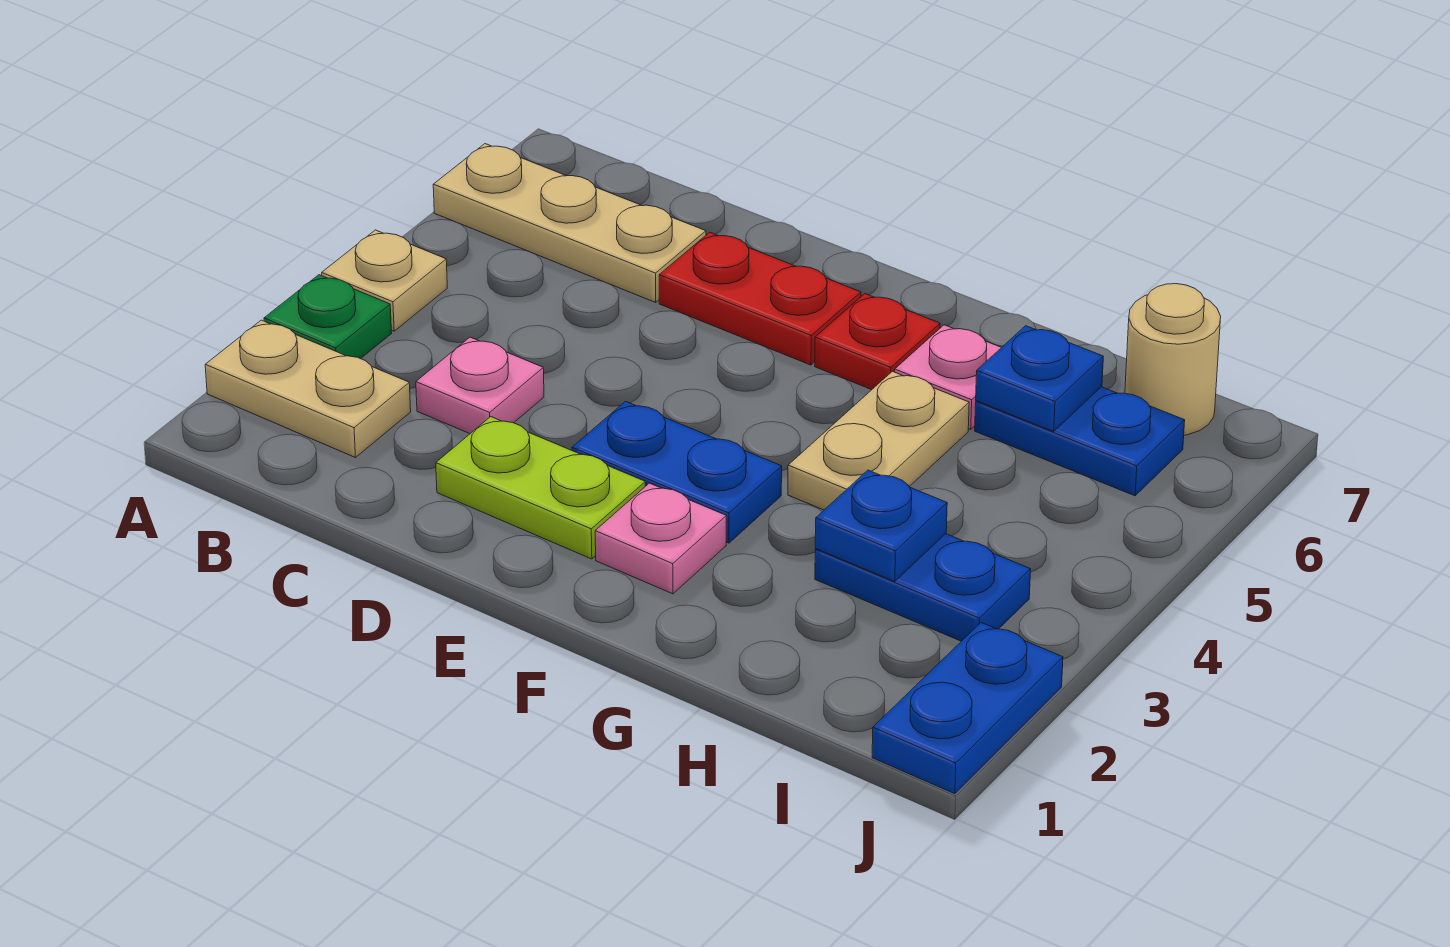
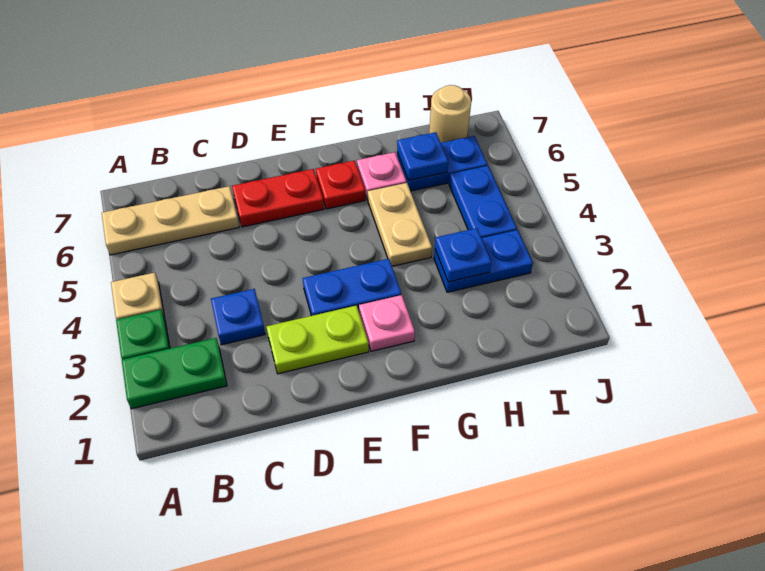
tan plate A2:B2 level 1 -> green plate A2:B2 level 1
pink plate C3 level 1 -> blue plate C3 level 1
blue plate J1:J2 level 1 -> blue plate I4:I5 level 1

